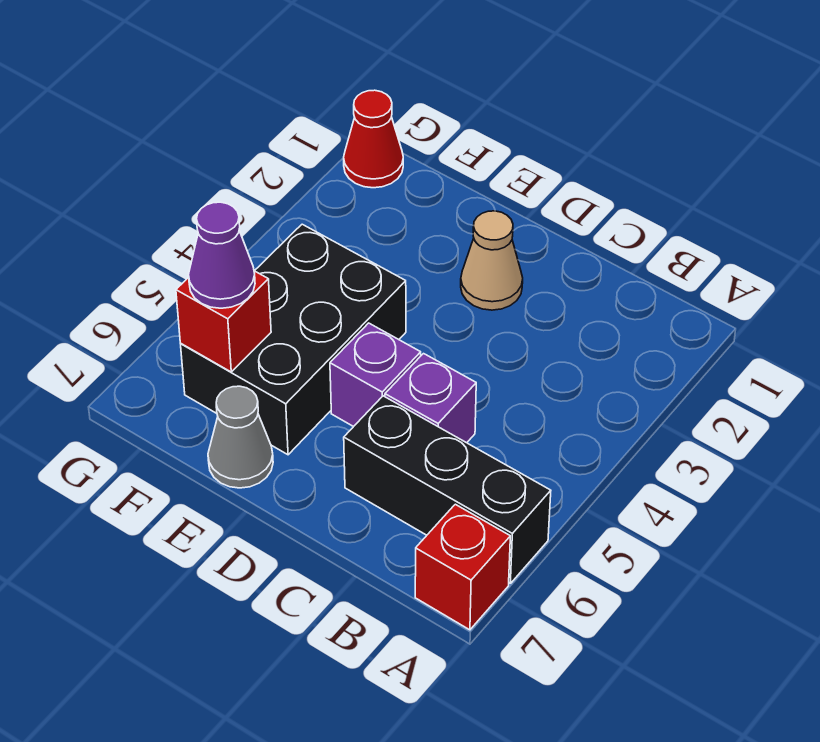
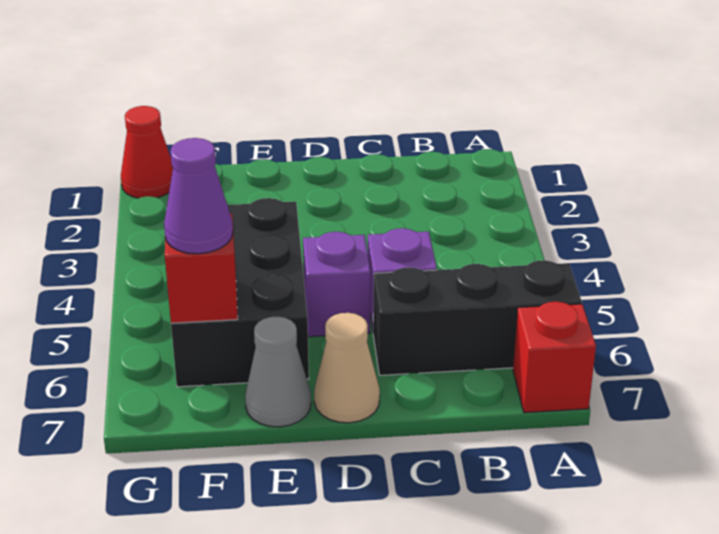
tan cone D2 level 1 -> tan cone D7 level 1

